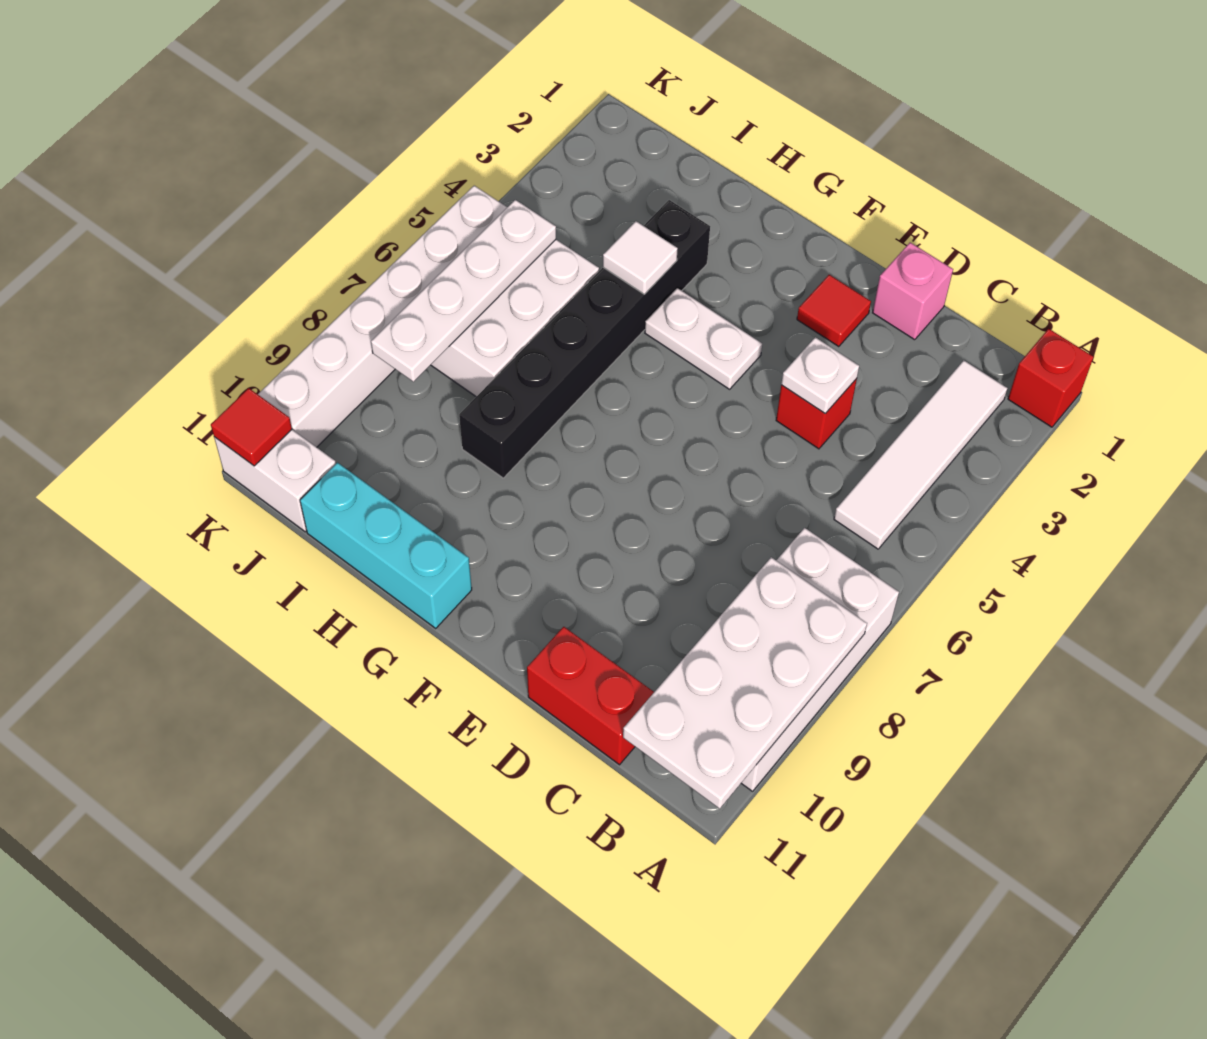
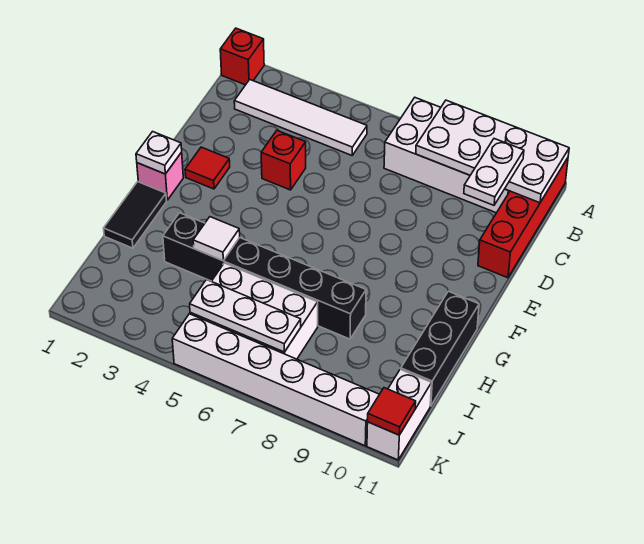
red brick C11:D11 level 1 -> red brick A11:D11 level 1
pink brick D1 level 1 -> pink brick F1 level 1
white plate D4 level 2 -> white plate F1 level 2
white plate F4:G4 level 1 -> white plate B10:C10 level 3
none -> black tile G1:H1 level 1
cyan brick G11:I11 level 1 -> black brick G11:I11 level 1
white plate J5:J8 level 2 -> white plate J5:J7 level 2

